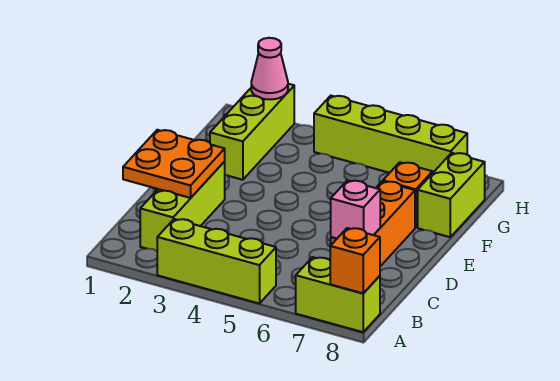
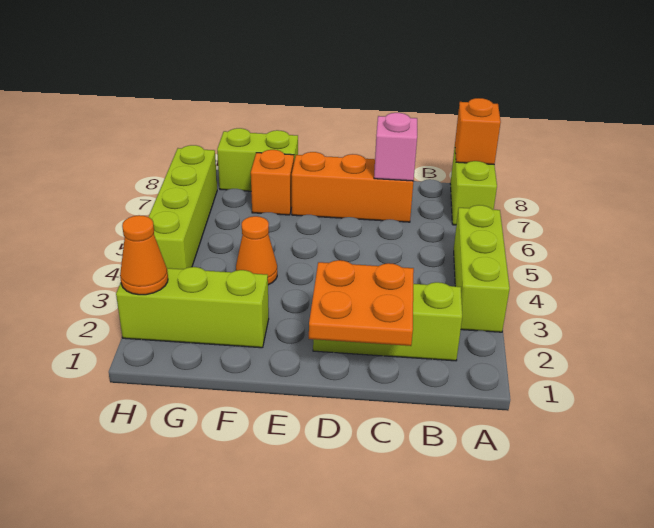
none -> orange cone F4 level 1
pink cone H2 level 2 -> orange cone H2 level 2

